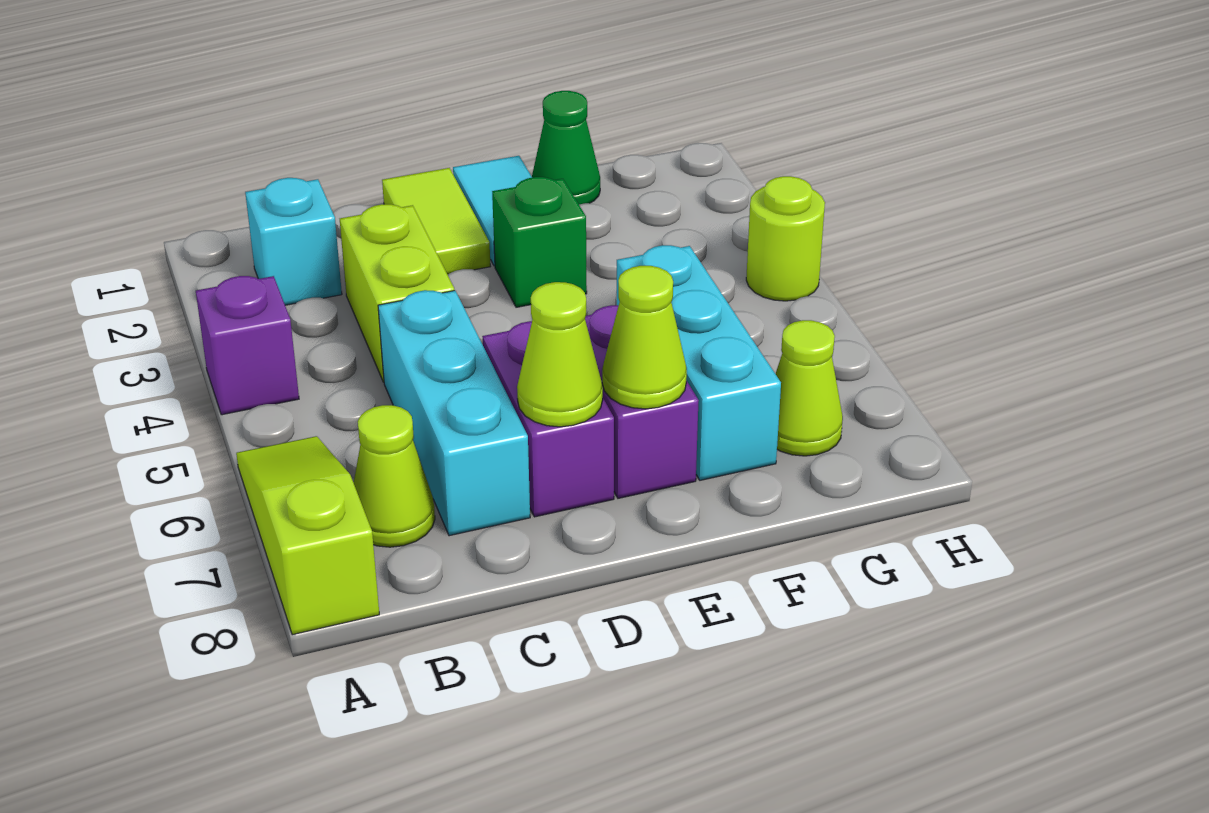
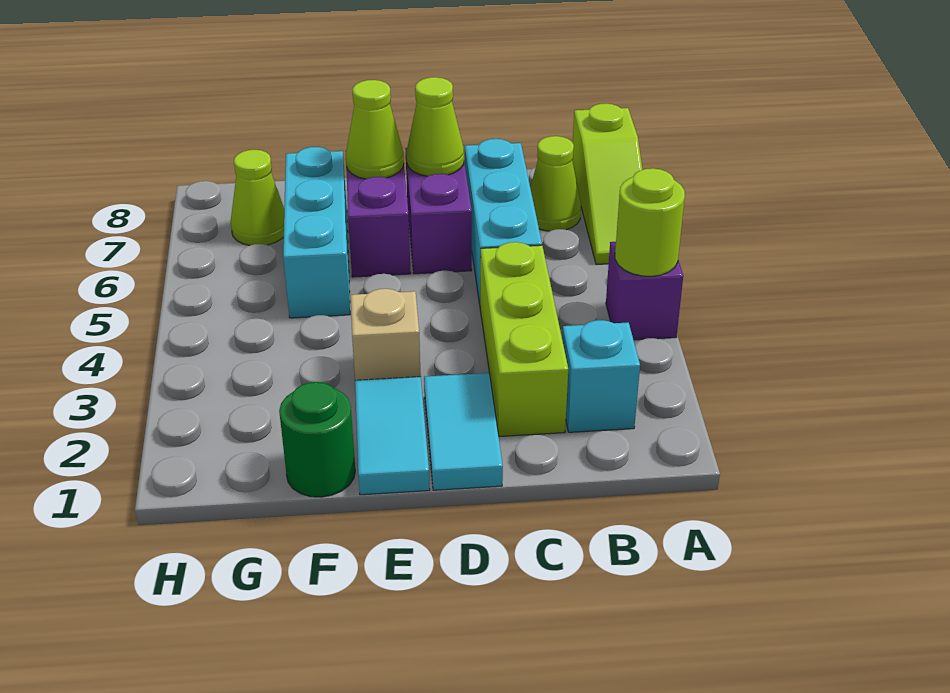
lime brick C3:C4 level 1 -> lime brick C2:C4 level 1
lime tile D1:D2 level 1 -> cyan tile D1:D2 level 1
green brick E3 level 1 -> tan brick E3 level 1
green cone F1 level 1 -> green round brick F1 level 1
lime round brick H4 level 1 -> lime round brick A4 level 2

